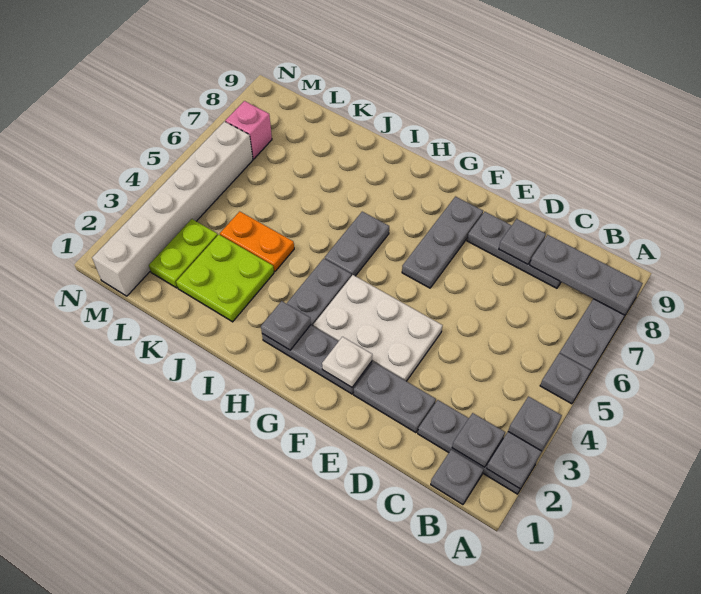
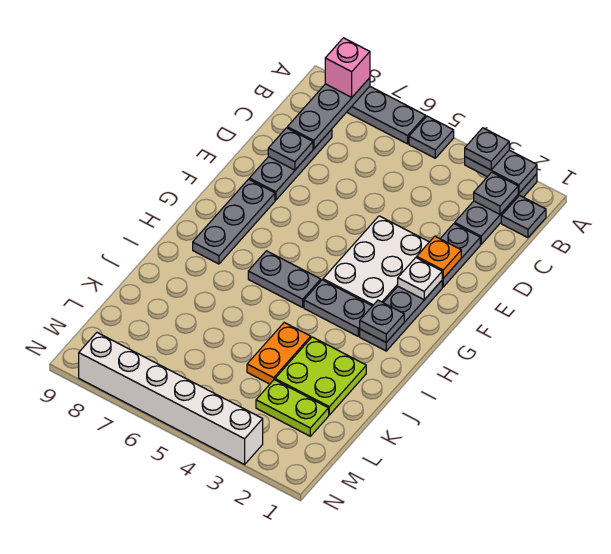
none -> orange plate E2 level 2
grey plate F6:F8 level 1 -> grey plate F8:H8 level 1
white brick M1:M6 level 1 -> white brick N3:N8 level 1
pink brick M7 level 1 -> pink brick A8 level 3

